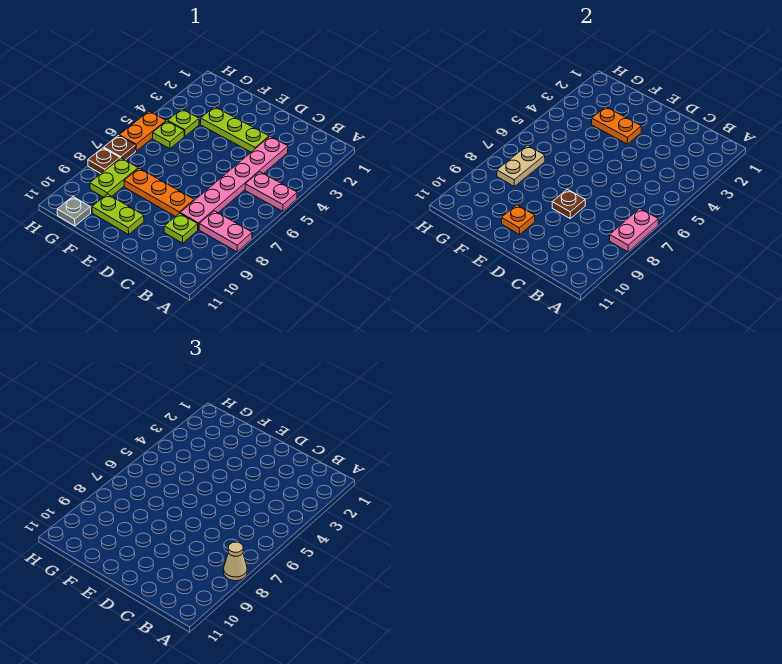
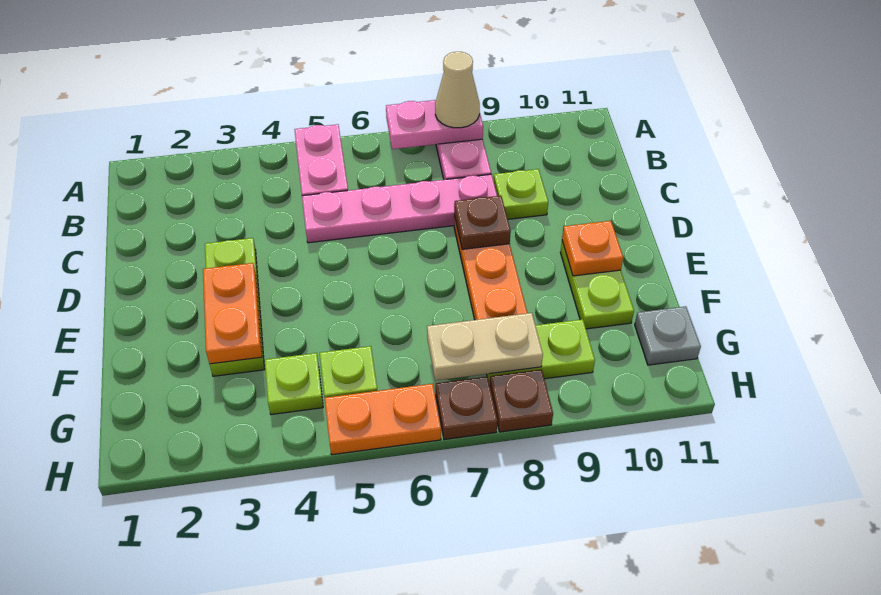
pink plate C3:C8 level 1 -> pink plate C5:C8 level 1

